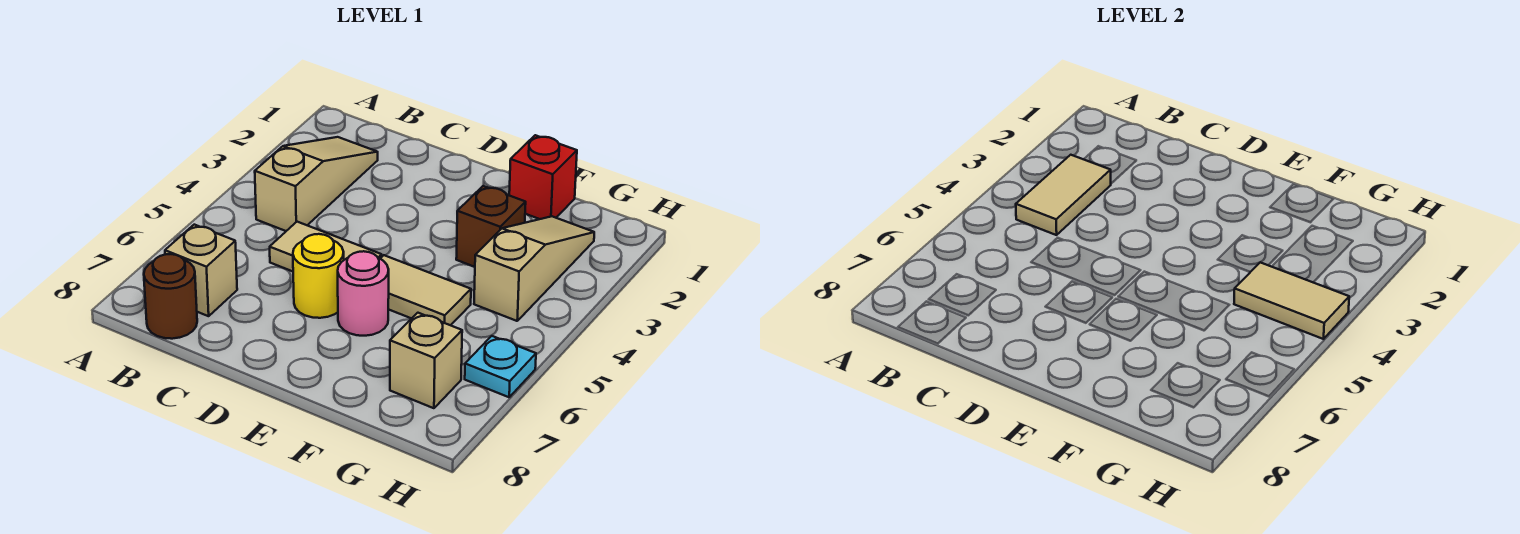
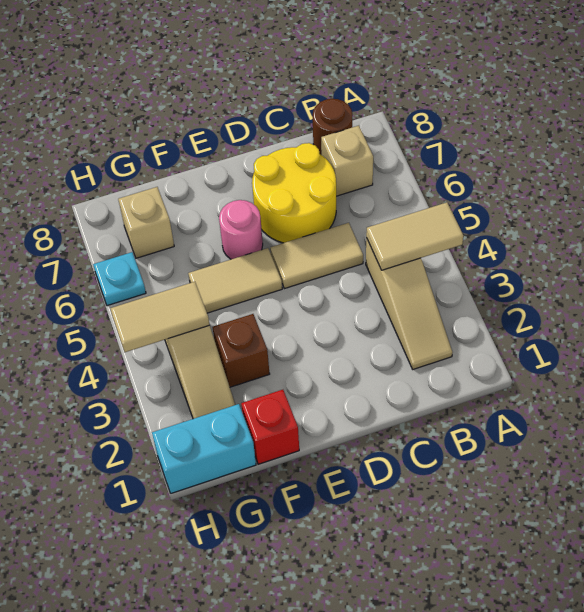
tan tile B3:B4 level 2 -> tan tile A4:B4 level 2
yellow round brick D6 level 1 -> yellow round brick C6:D7 level 1
none -> cyan brick G1:H1 level 1

